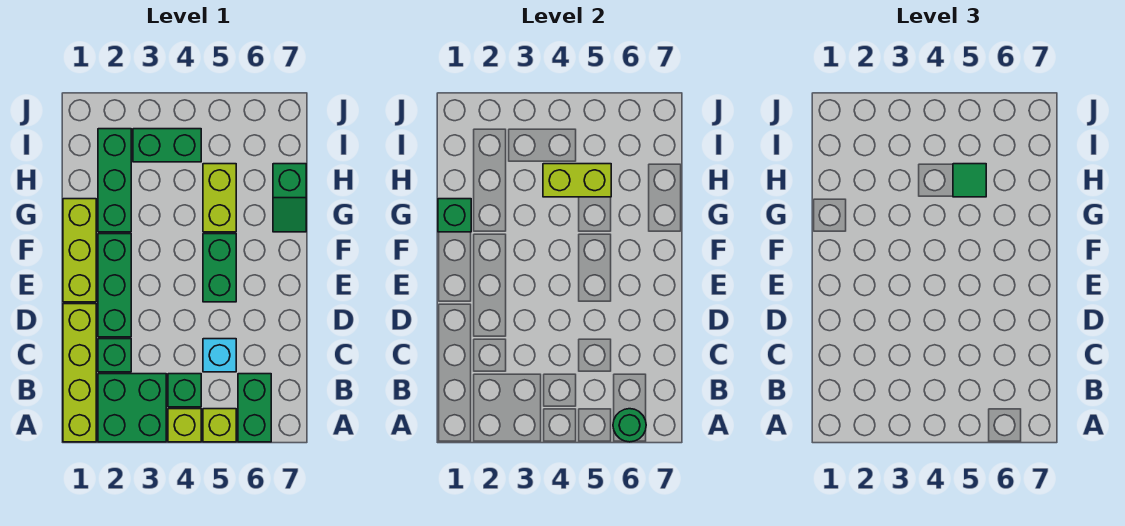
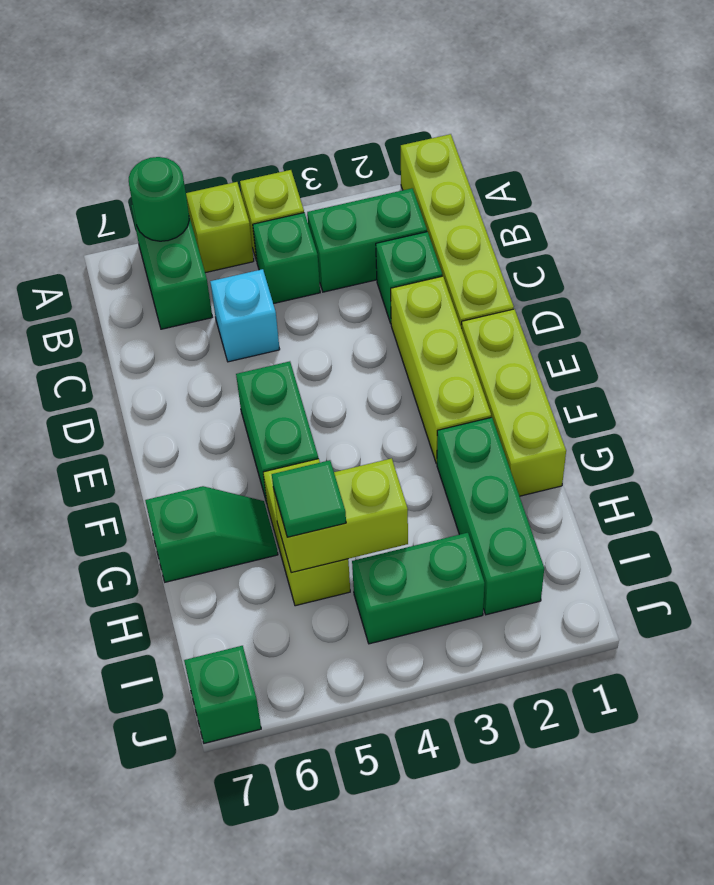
green brick A2:B3 level 1 -> green brick B2:B3 level 1
green brick D2:F2 level 1 -> lime brick D2:F2 level 1
green brick G1 level 2 -> green brick J7 level 1
green slope G7:H7 level 1 top H -> green slope G6:G7 level 1 top 7

